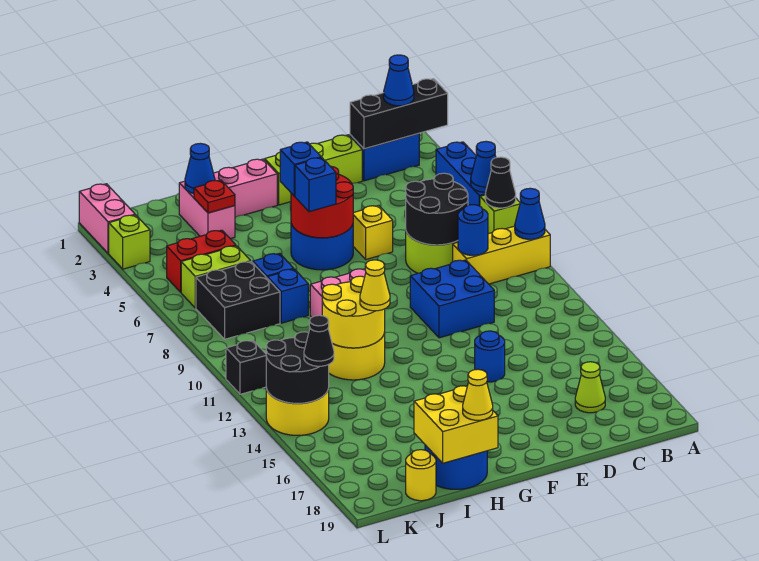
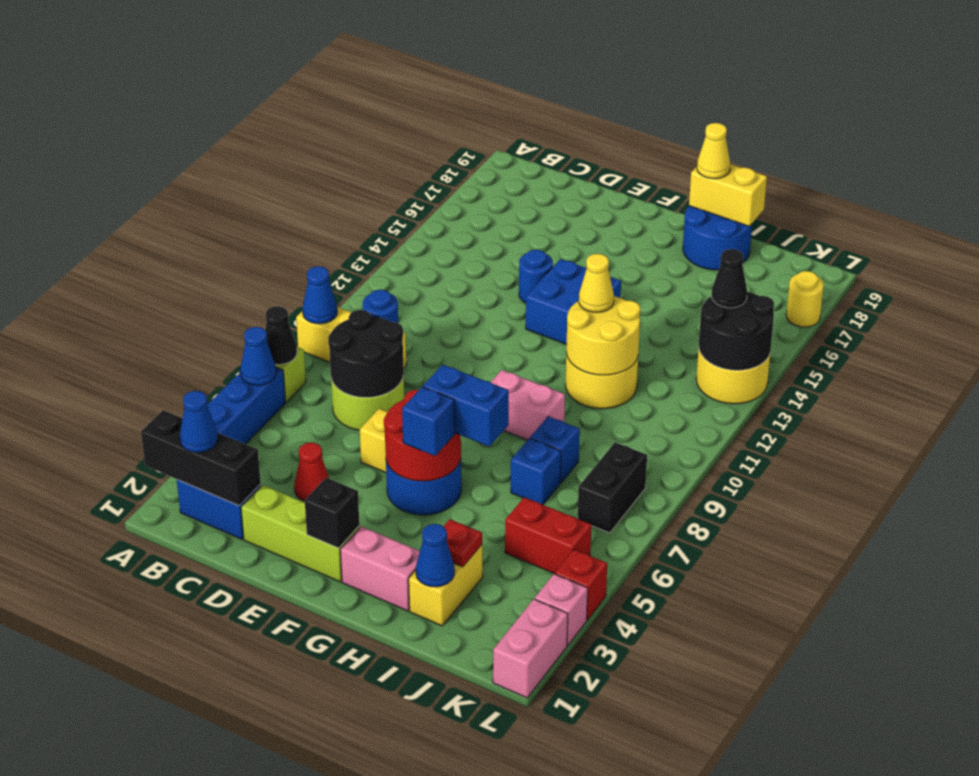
lime cone C17 level 1 -> none
none -> red cone D4 level 1
blue brick D10:E11 level 1 -> blue brick F13:G14 level 1
blue brick G6 level 3 -> blue brick G6:H6 level 3
yellow brick H18:I19 level 2 -> yellow brick H19:I19 level 2
pink brick I2:I3 level 1 -> yellow brick I2:I3 level 1
lime brick J6:K6 level 1 -> none
black brick J7:K8 level 1 -> black brick K7:K8 level 1
yellow round brick J19 level 1 -> yellow round brick L17 level 1
lime brick L3 level 1 -> pink brick L3 level 1
none -> red brick L4 level 1
black brick L11 level 1 -> black brick F2 level 2

